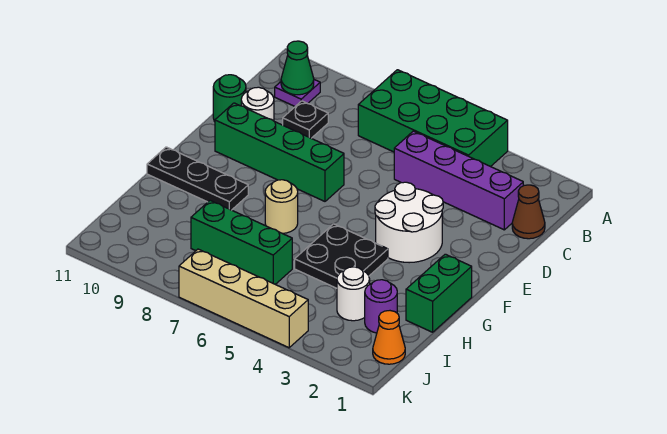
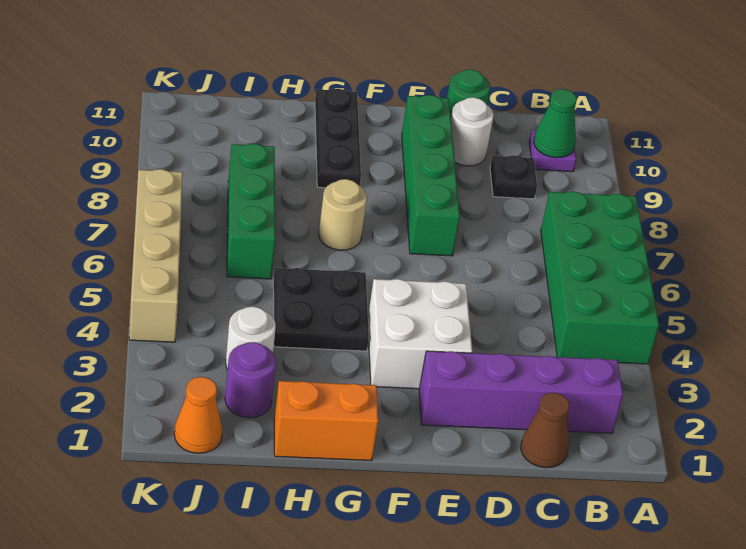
purple brick C2:C5 level 1 -> purple brick B2:E2 level 1
white round brick E3:F4 level 1 -> white brick E3:F4 level 1
green brick G1:H1 level 1 -> orange brick G1:H1 level 1

